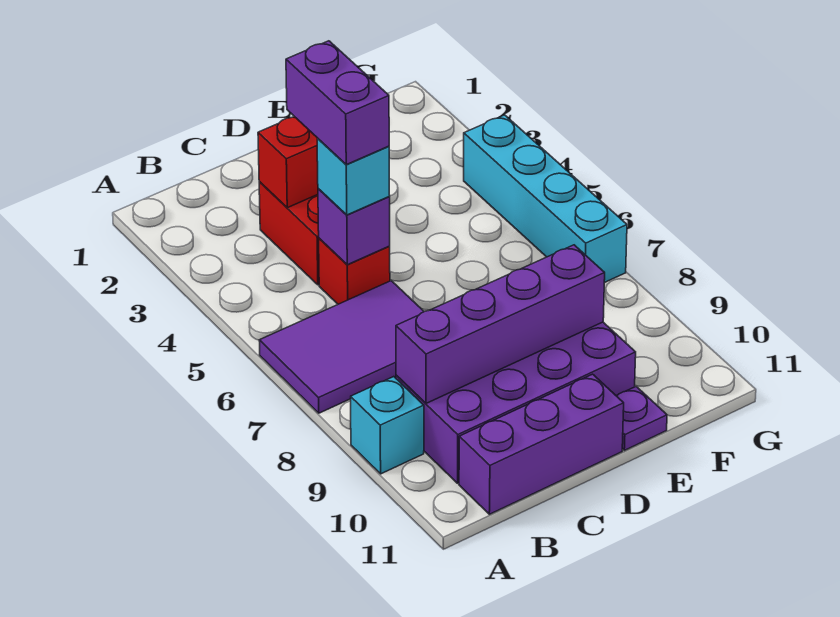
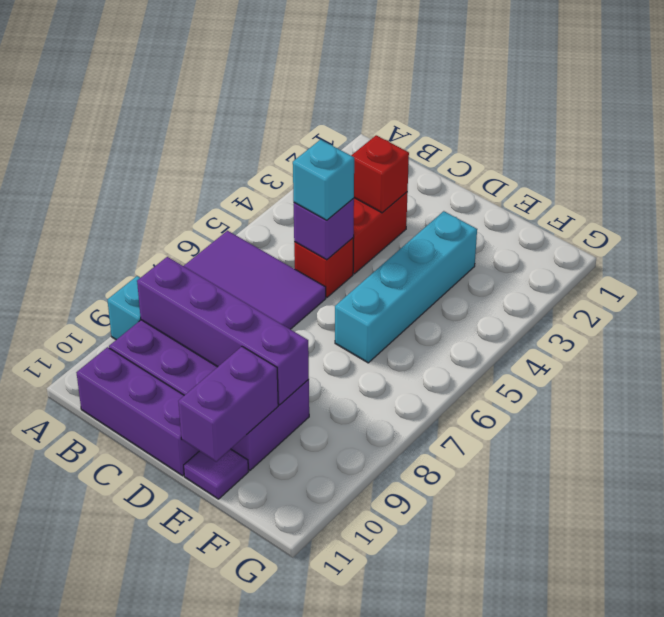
purple brick C4:C5 level 4 -> purple brick E10:E11 level 2
purple plate E11 level 1 -> purple tile E11 level 1
cyan brick G4:G7 level 1 -> cyan brick E3:E6 level 1

